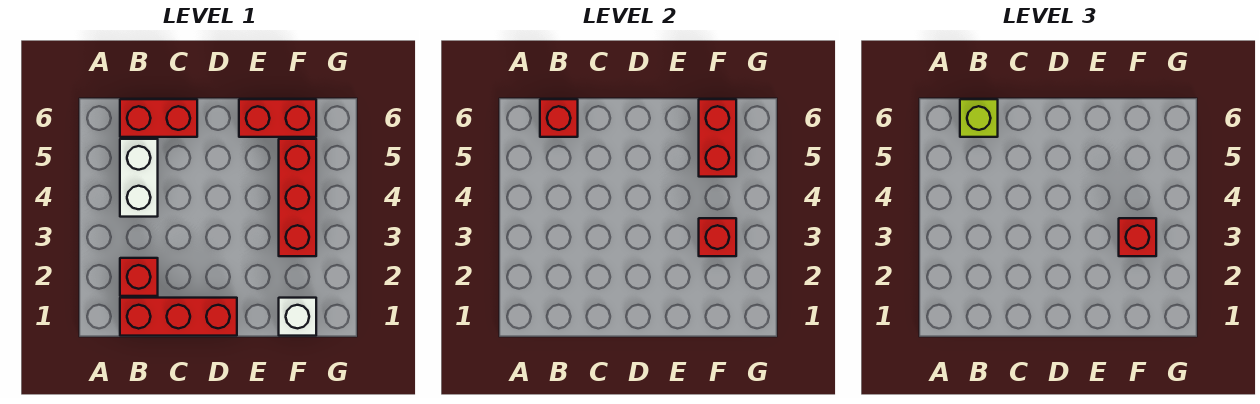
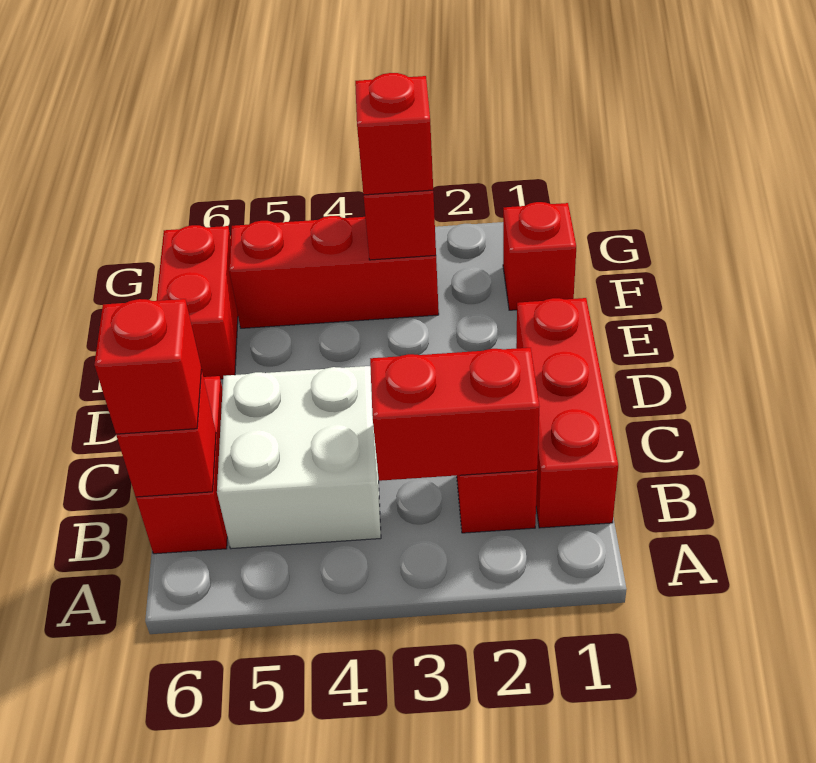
white brick B4:B5 level 1 -> white brick B4:C5 level 1
lime brick B6 level 3 -> red brick B6 level 3
white brick F1 level 1 -> red brick F1 level 1
red brick F5:F6 level 2 -> red brick B2:B3 level 2

